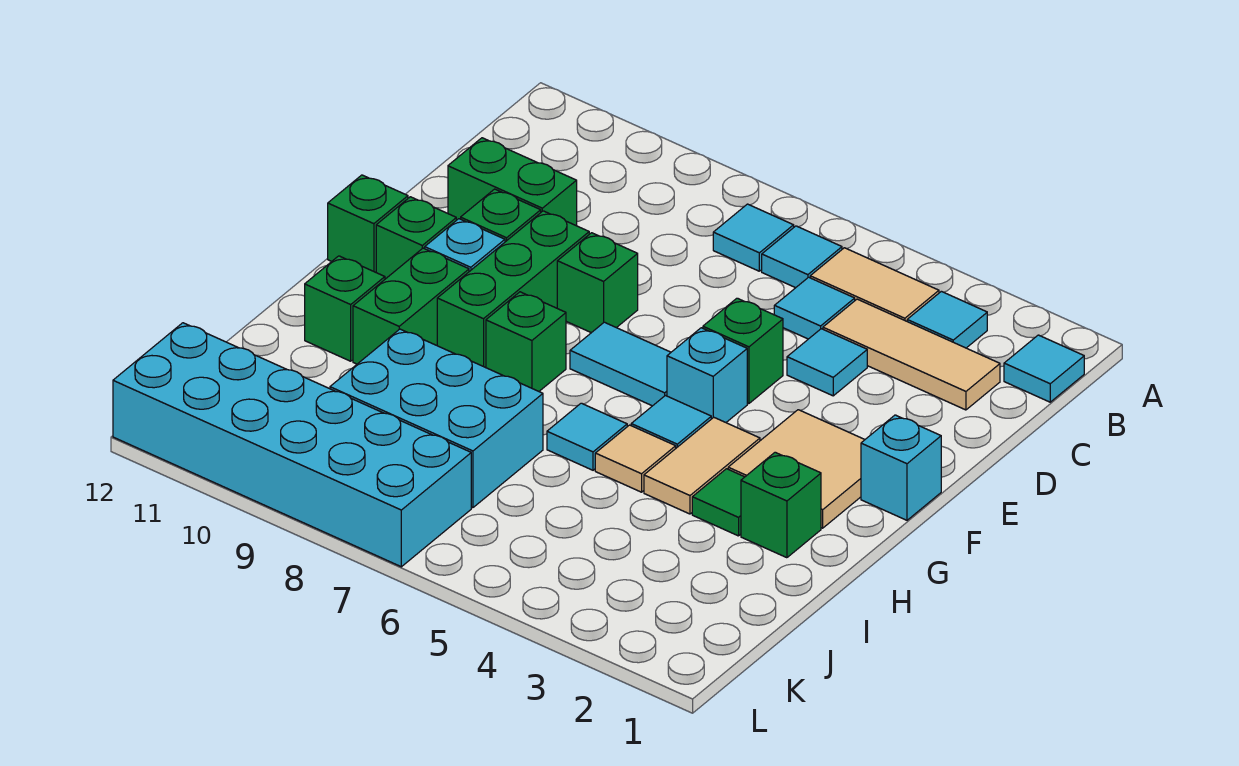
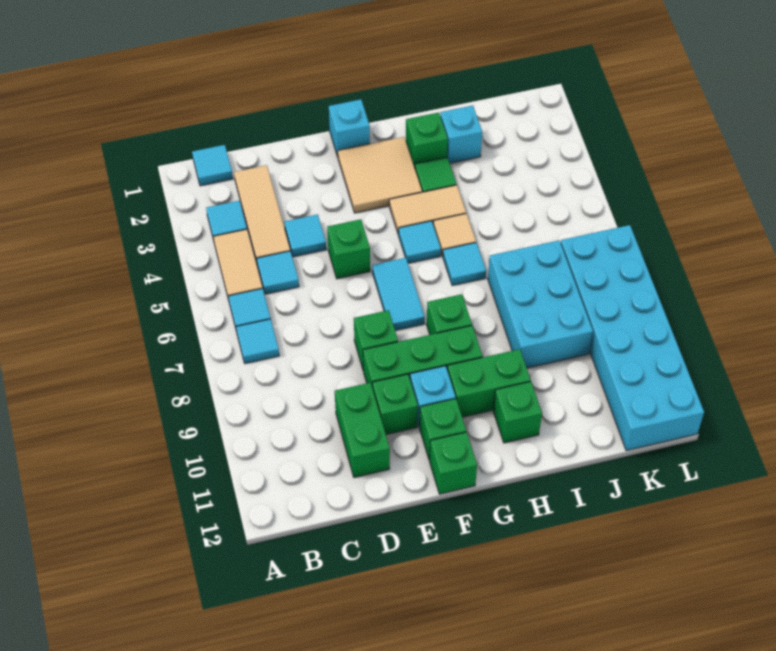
cyan brick F5 level 1 -> cyan brick I2 level 1

